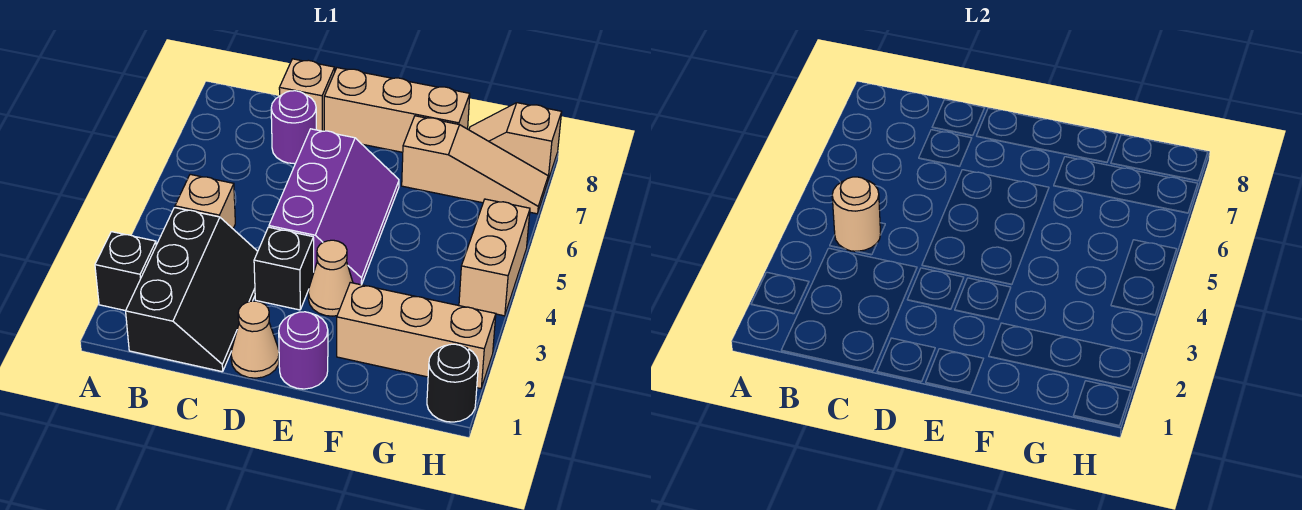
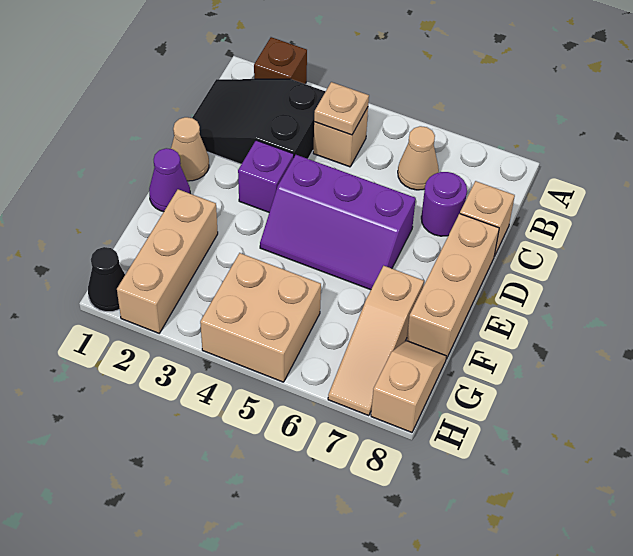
black brick A2 level 1 -> brown brick A2 level 1
black slope B1:C3 level 1 top B -> black slope B1:C3 level 1 top 3
tan round brick B4 level 2 -> tan plate B4 level 2
black brick D3 level 1 -> purple brick D3 level 1
purple round brick E1 level 1 -> purple cone E1 level 1
tan cone E3 level 1 -> tan cone B6 level 1
black round brick H1 level 1 -> black cone H1 level 1
tan brick H4:H5 level 1 -> tan brick G4:H5 level 1

